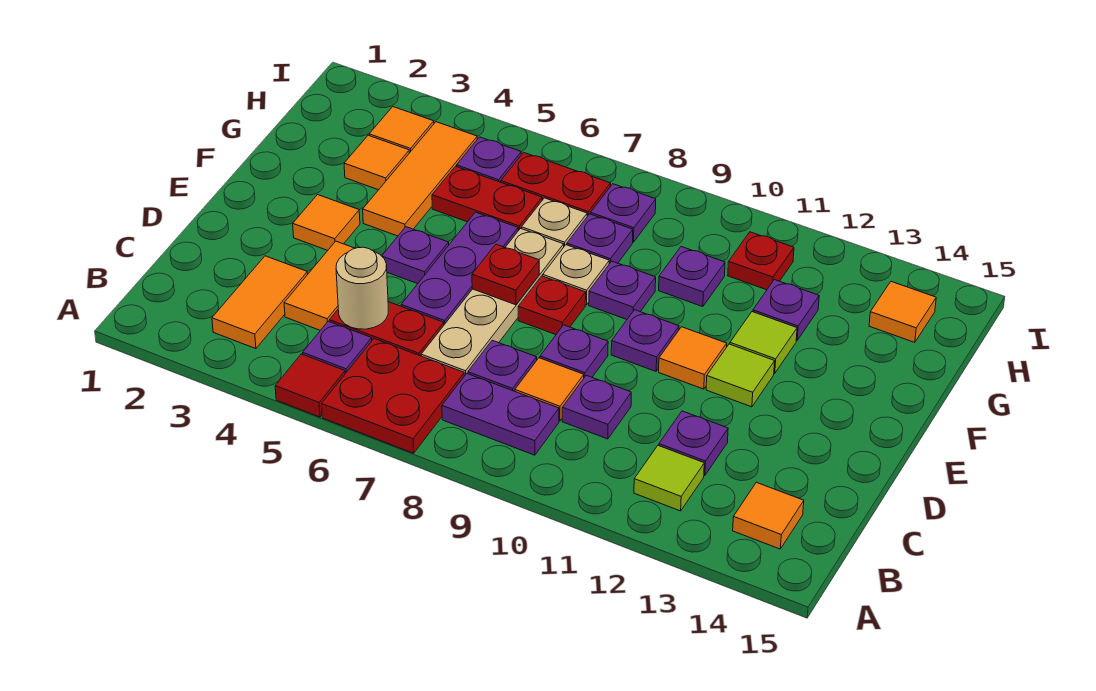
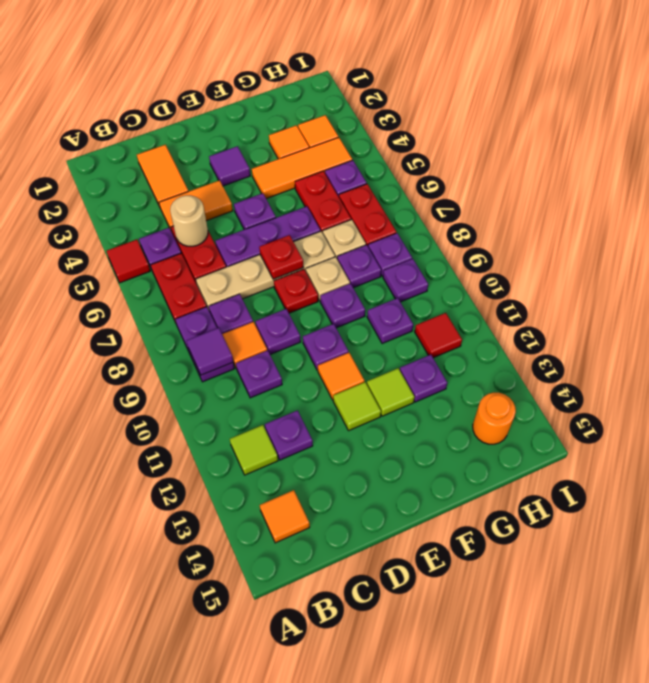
red plate A6:B7 level 1 -> red plate B6:B7 level 1
orange tile B3:C3 level 1 -> orange tile C2:C3 level 1
none -> purple tile B9 level 2
orange tile E3 level 1 -> purple tile E3 level 1
none -> purple plate H9 level 1
red plate H11 level 1 -> red tile H11 level 1
orange tile H14 level 1 -> orange round brick H14 level 1

